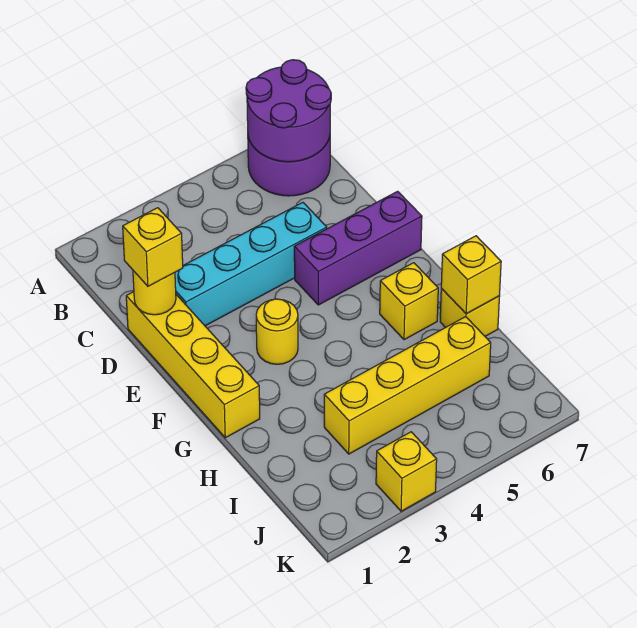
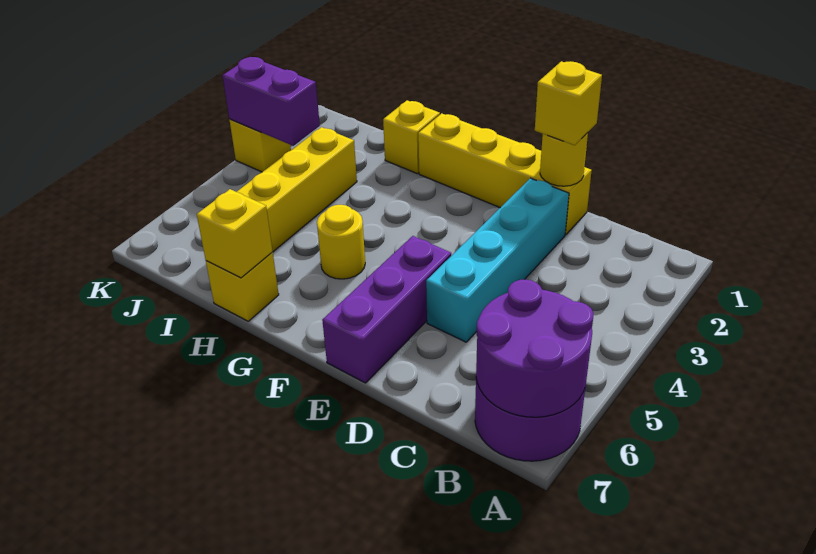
yellow round brick F3 level 1 -> yellow round brick G5 level 1
yellow brick G6 level 1 -> yellow brick H1 level 1
none -> purple brick J3:K3 level 2

